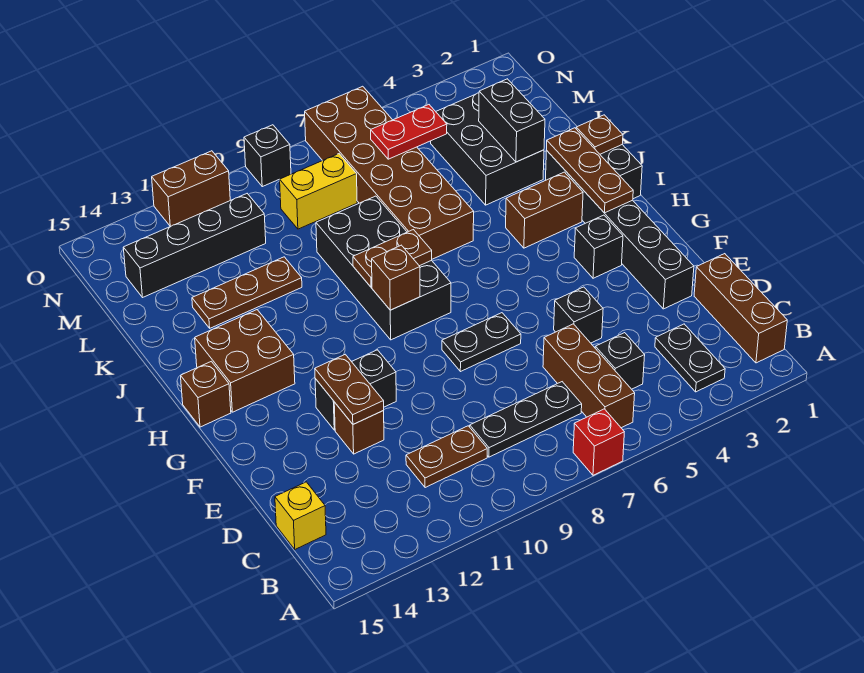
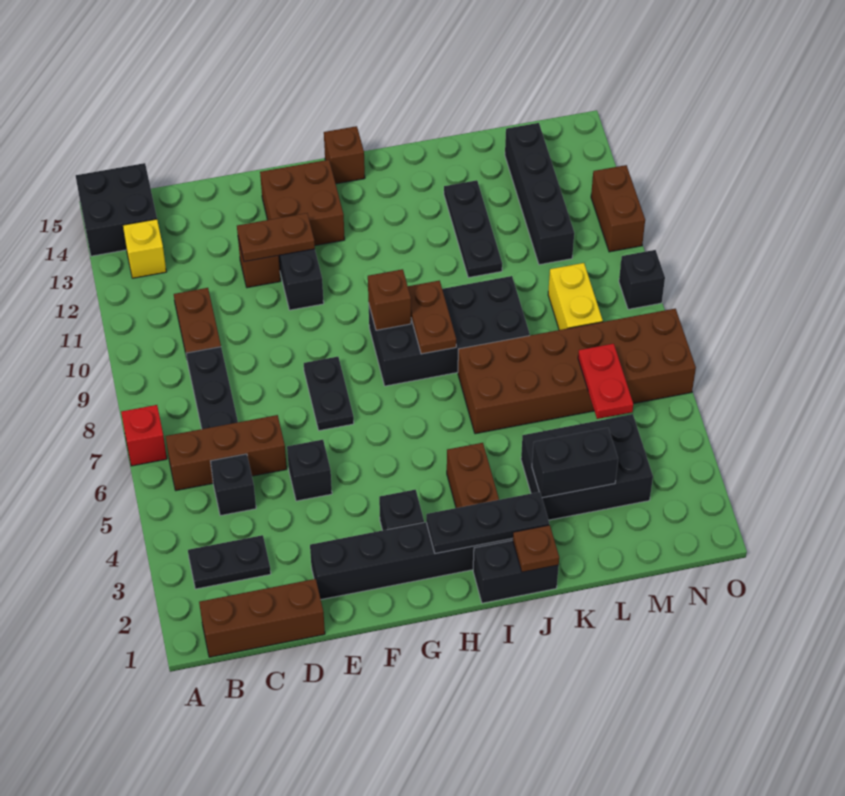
none -> black brick A14:B15 level 1
yellow brick C15 level 1 -> yellow brick B13 level 1
brown plate H2:J2 level 2 -> black plate H2:J2 level 2
brown brick H13:I14 level 1 -> brown brick F13:G14 level 1
brown plate K11:K13 level 1 -> black plate K11:K13 level 1

